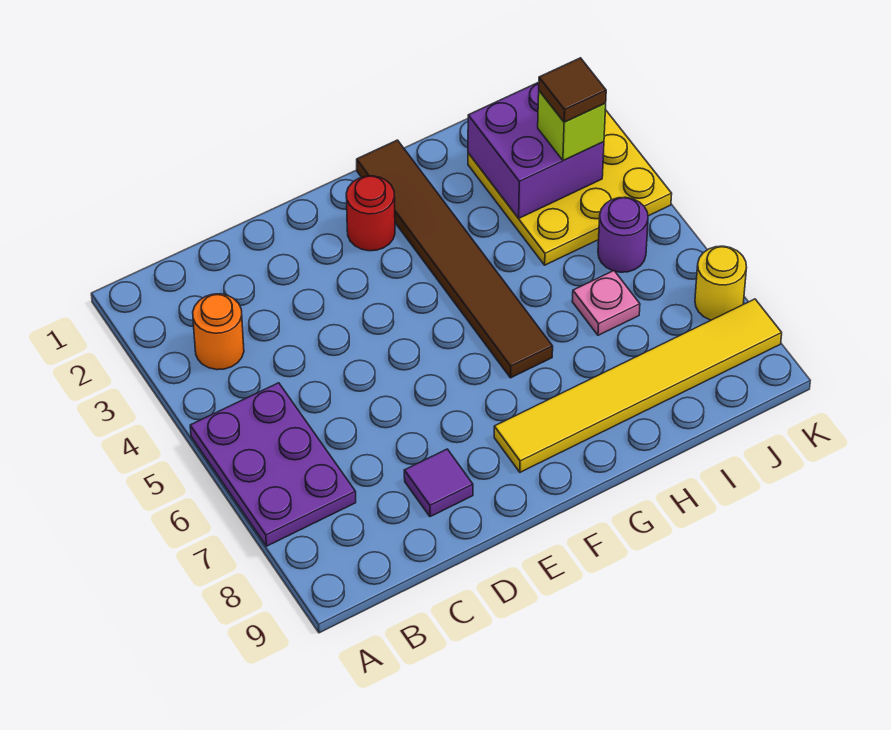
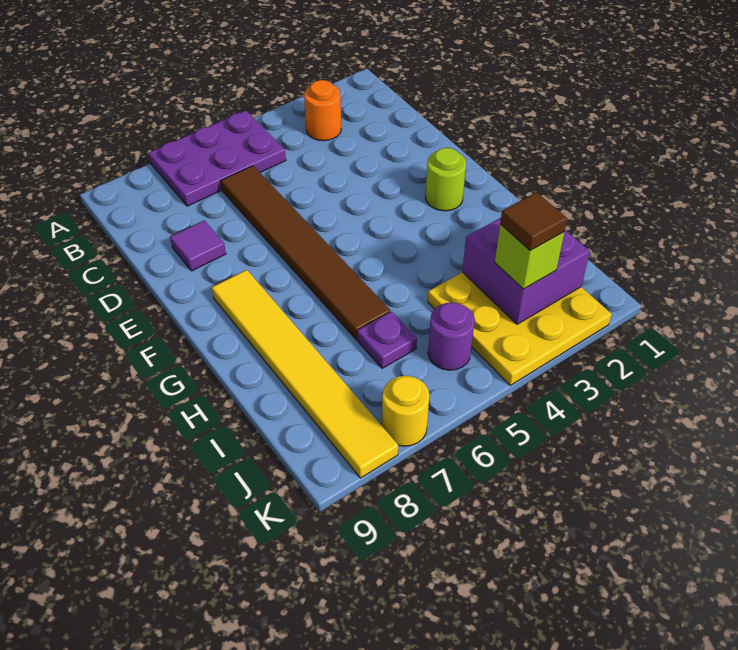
red round brick F2 level 1 -> lime round brick F2 level 1
brown tile G1:G6 level 1 -> brown tile C6:H6 level 1
pink plate I6 level 1 -> purple plate I6 level 1

